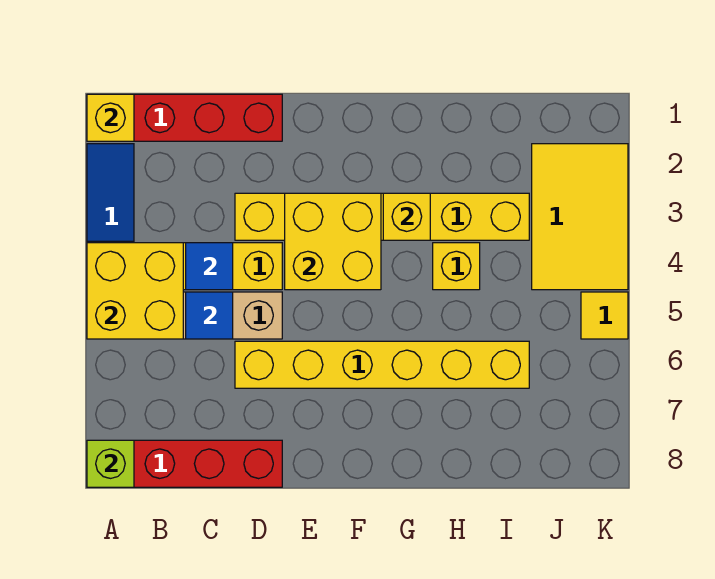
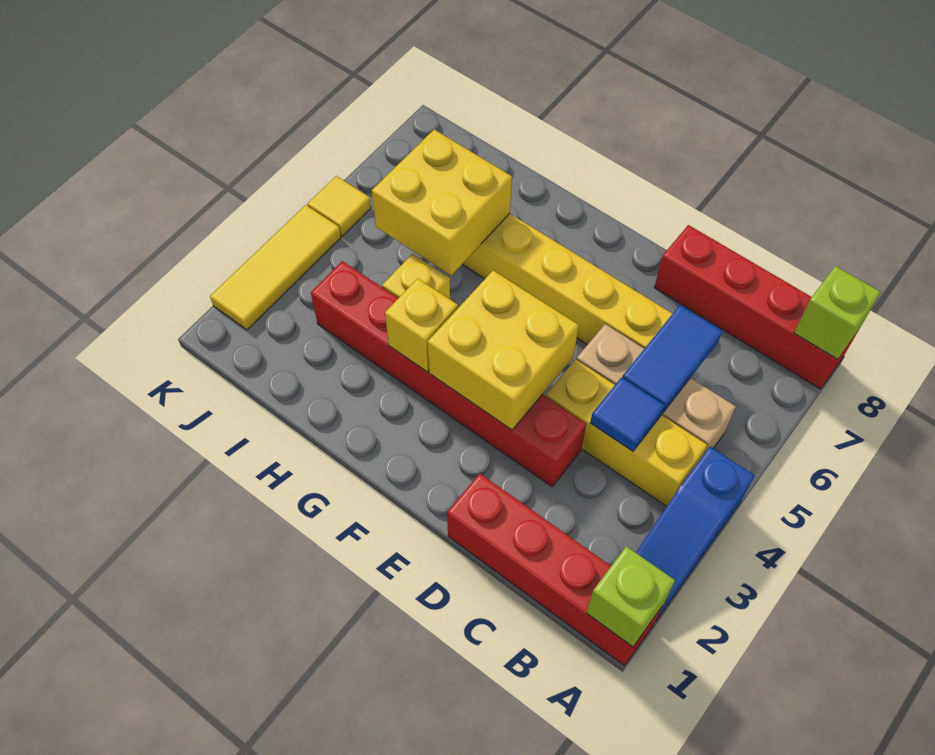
yellow brick A1 level 2 -> lime brick A1 level 2
yellow brick A4:B5 level 2 -> yellow brick H5:I6 level 2
blue tile C5 level 2 -> blue tile C5:C6 level 2
yellow brick D3:I3 level 1 -> red brick D3:I3 level 1
yellow tile J2:K4 level 1 -> yellow tile K2:K4 level 1

